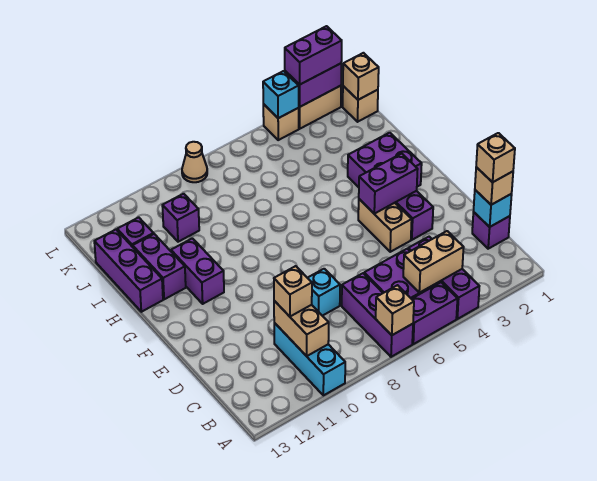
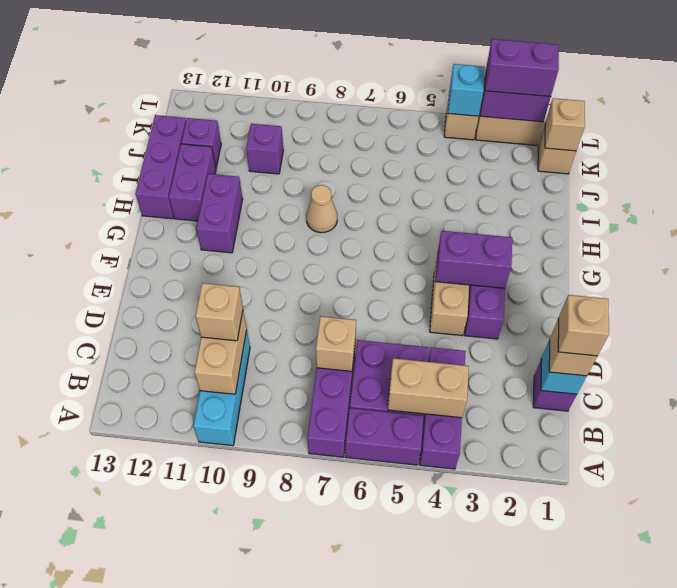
tan brick A7 level 2 -> tan brick C7 level 2
cyan brick D8 level 1 -> none
purple brick G2:H3 level 1 -> none
tan cone L8 level 1 -> tan cone H8 level 1

